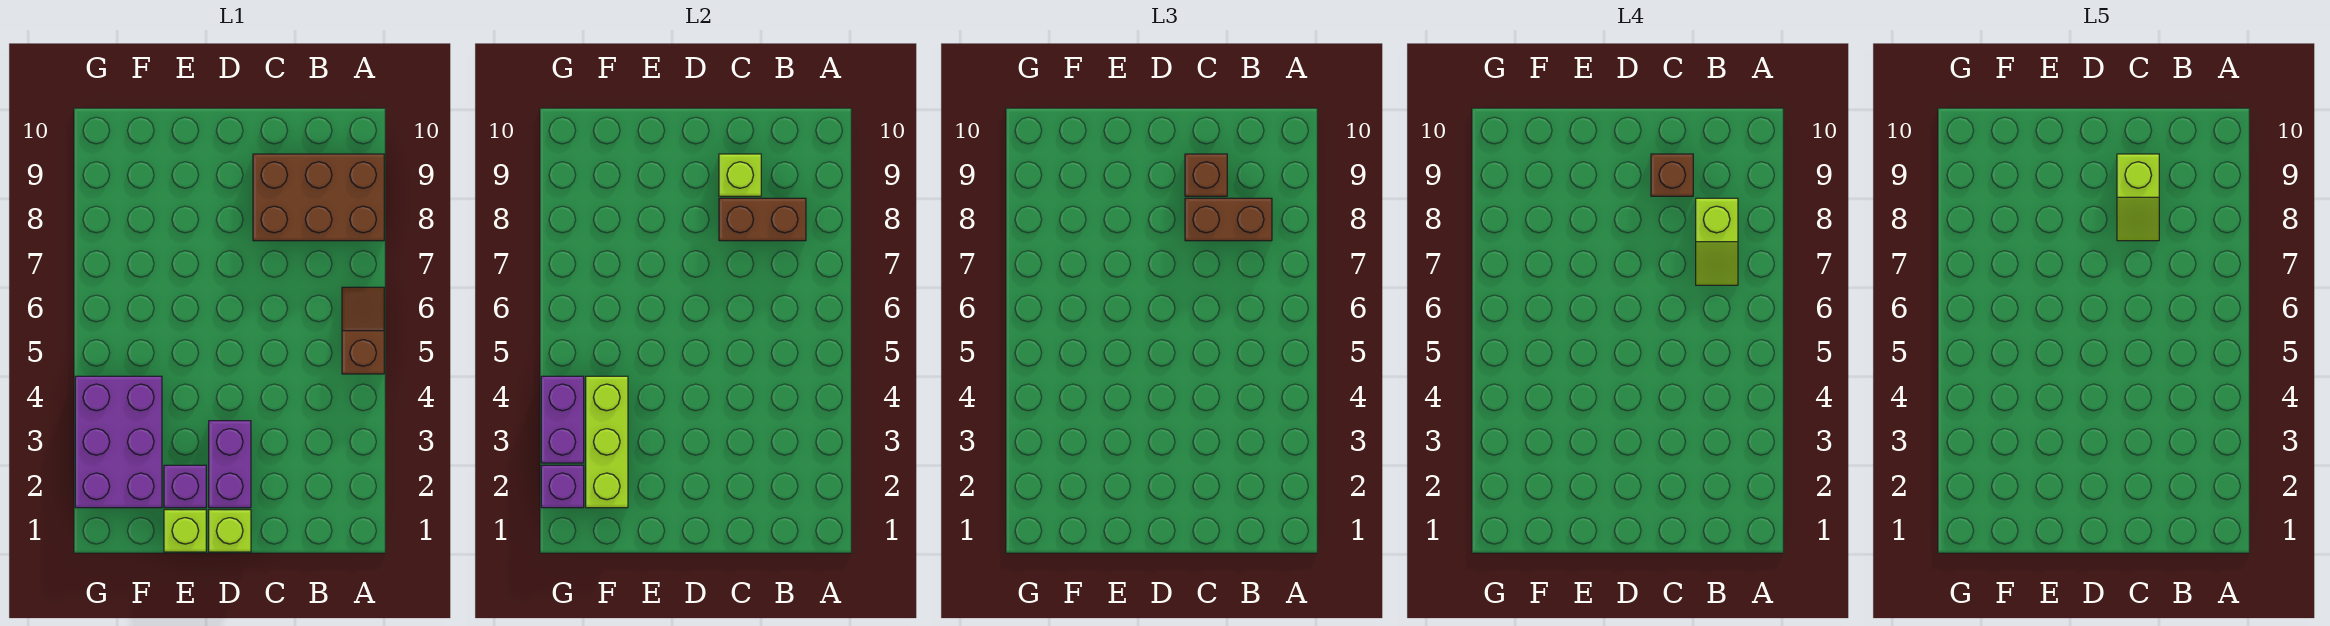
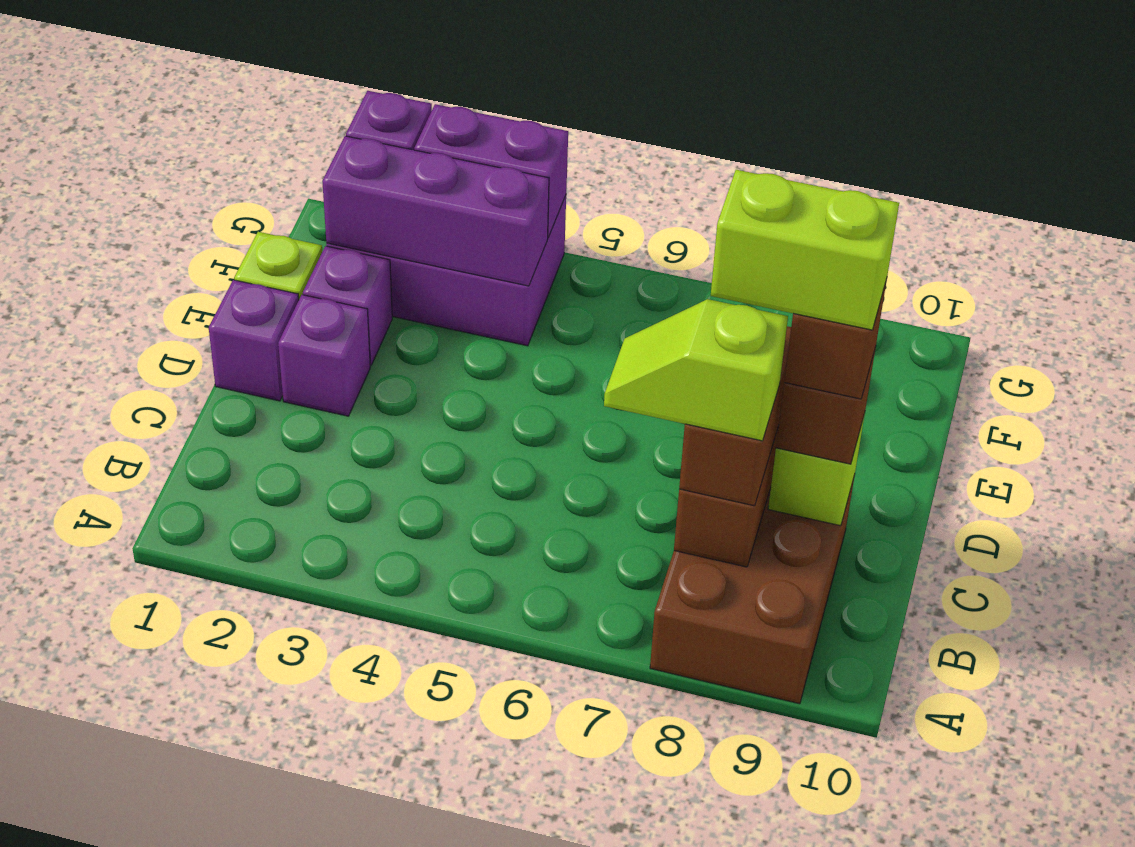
brown slope A5:A6 level 1 top 5 -> none
lime slope C8:C9 level 5 top 9 -> lime brick C8:C9 level 5
lime brick D1 level 1 -> purple brick D1 level 1
purple brick D2:D3 level 1 -> purple brick D2 level 1
lime brick F2:F4 level 2 -> purple brick F2:F4 level 2

